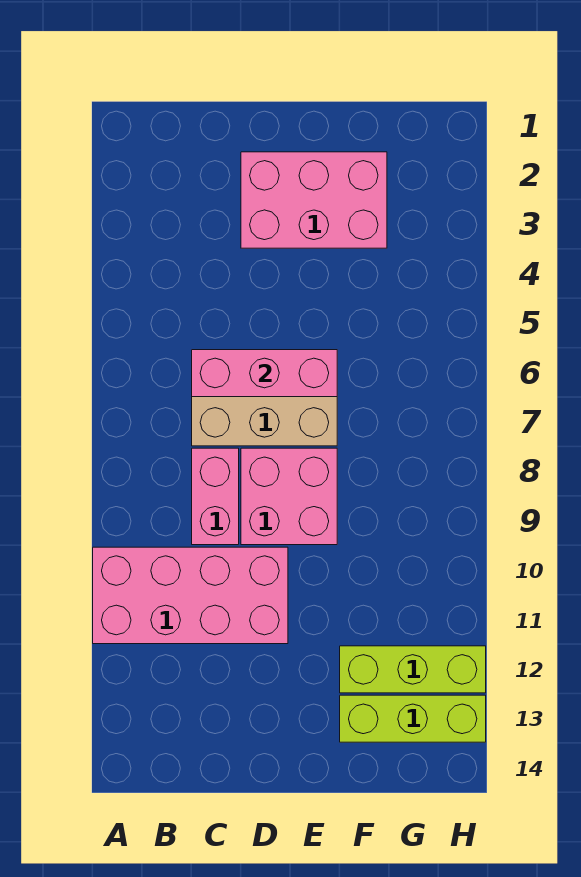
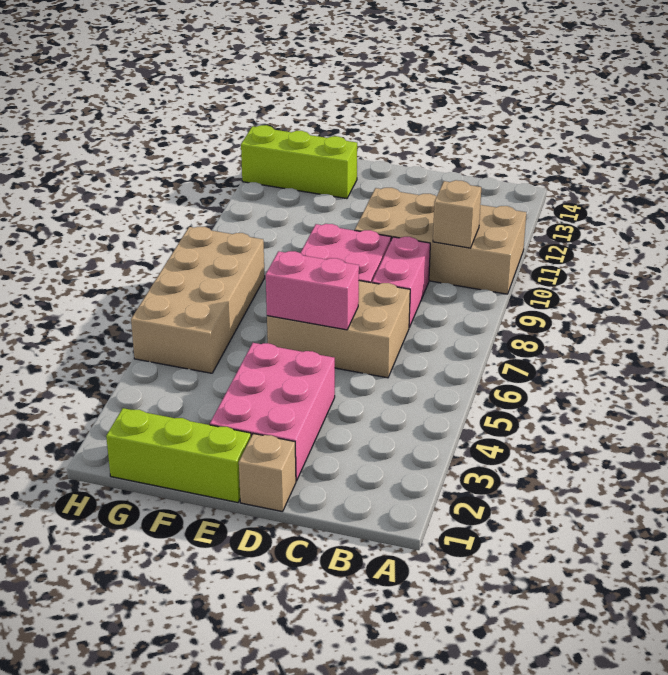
pink brick A10:D11 level 1 -> tan brick A10:D11 level 1
none -> tan brick B10 level 2
pink brick C6:E6 level 2 -> pink brick D6:E6 level 2
none -> tan brick D1 level 1
pink brick D2:F3 level 1 -> pink brick D2:E4 level 1
lime brick F12:H12 level 1 -> lime brick E1:G1 level 1
none -> tan brick G5:H8 level 1

